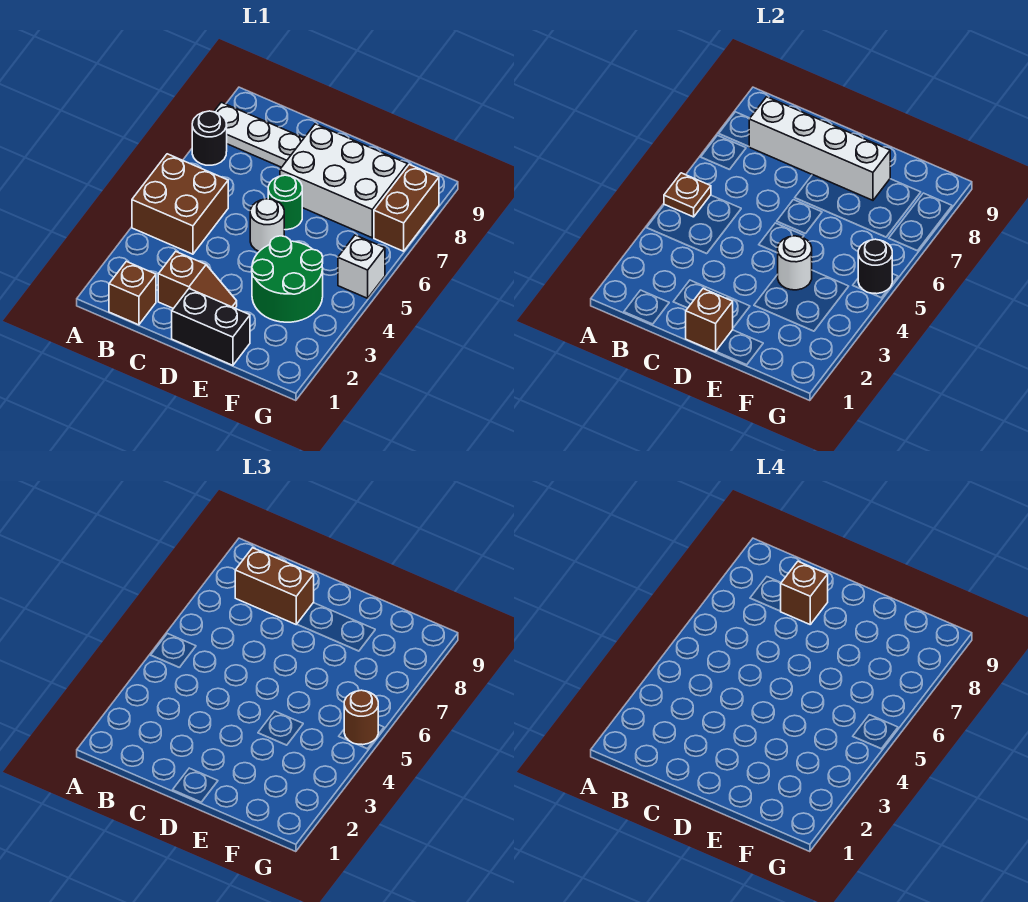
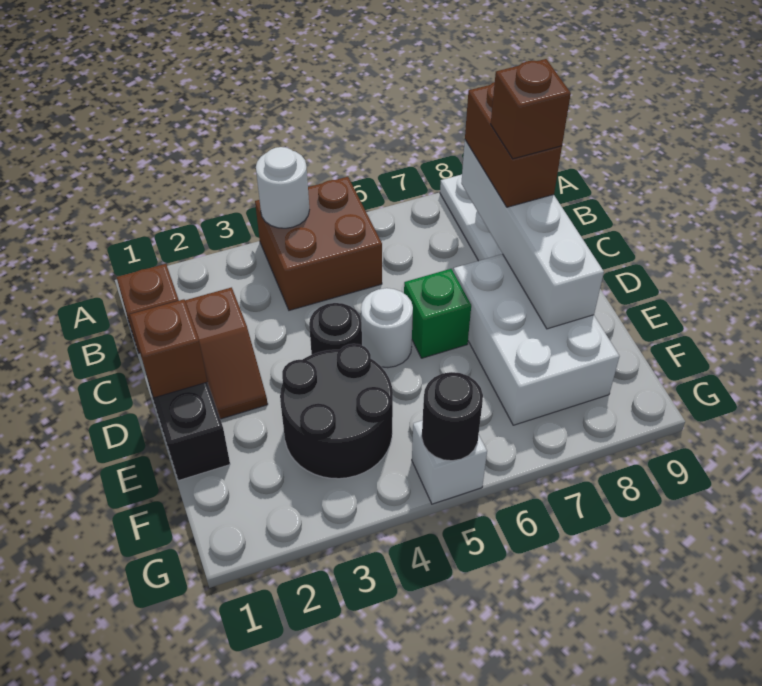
brown plate A5 level 2 -> none
black round brick A7 level 1 -> black round brick D4 level 1
green round brick D6 level 1 -> green brick D6 level 1
green round brick E3:F4 level 1 -> black round brick E3:F4 level 1
white round brick E4 level 2 -> white round brick A4 level 2
brown round brick G5 level 3 -> none
brown brick G7:G8 level 1 -> none

